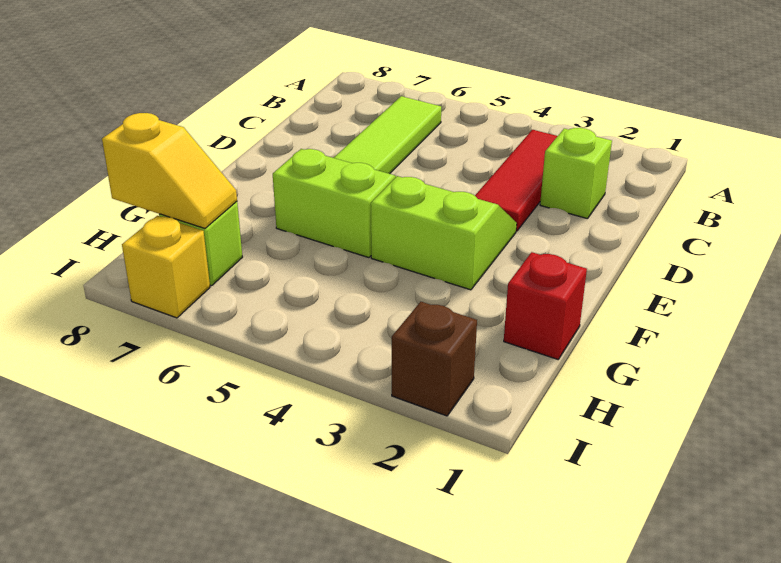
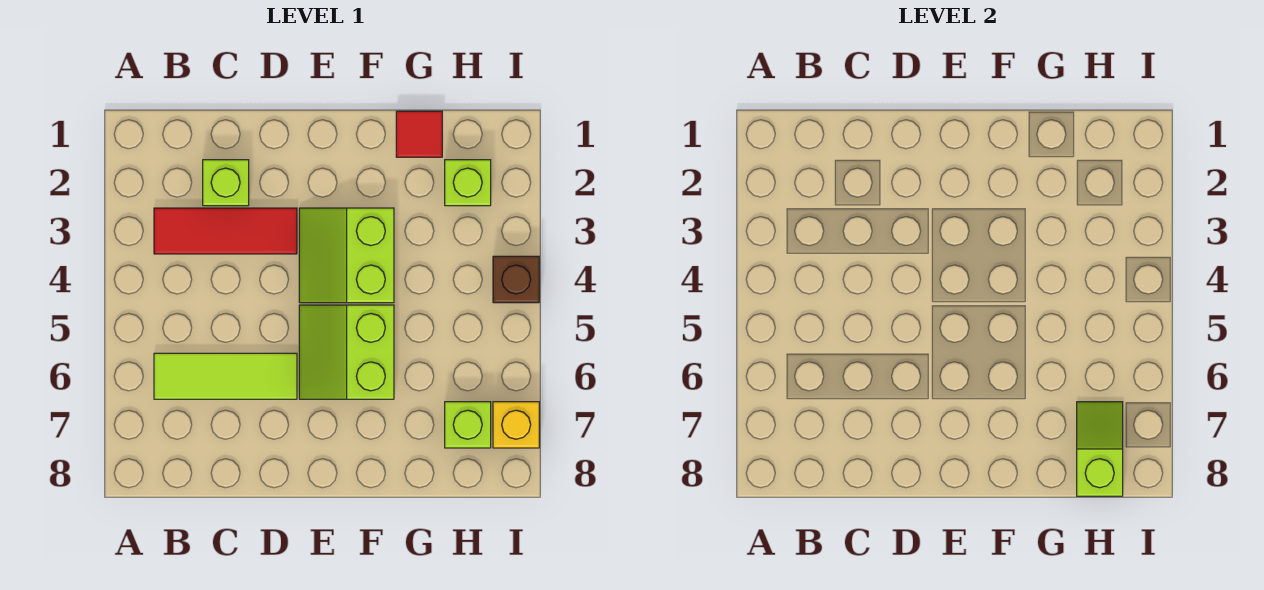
red brick G1 level 1 -> red tile G1 level 1
none -> lime brick H2 level 1
yellow slope H7:H8 level 2 top 8 -> lime slope H7:H8 level 2 top 8
brown brick I2 level 1 -> brown brick I4 level 1

